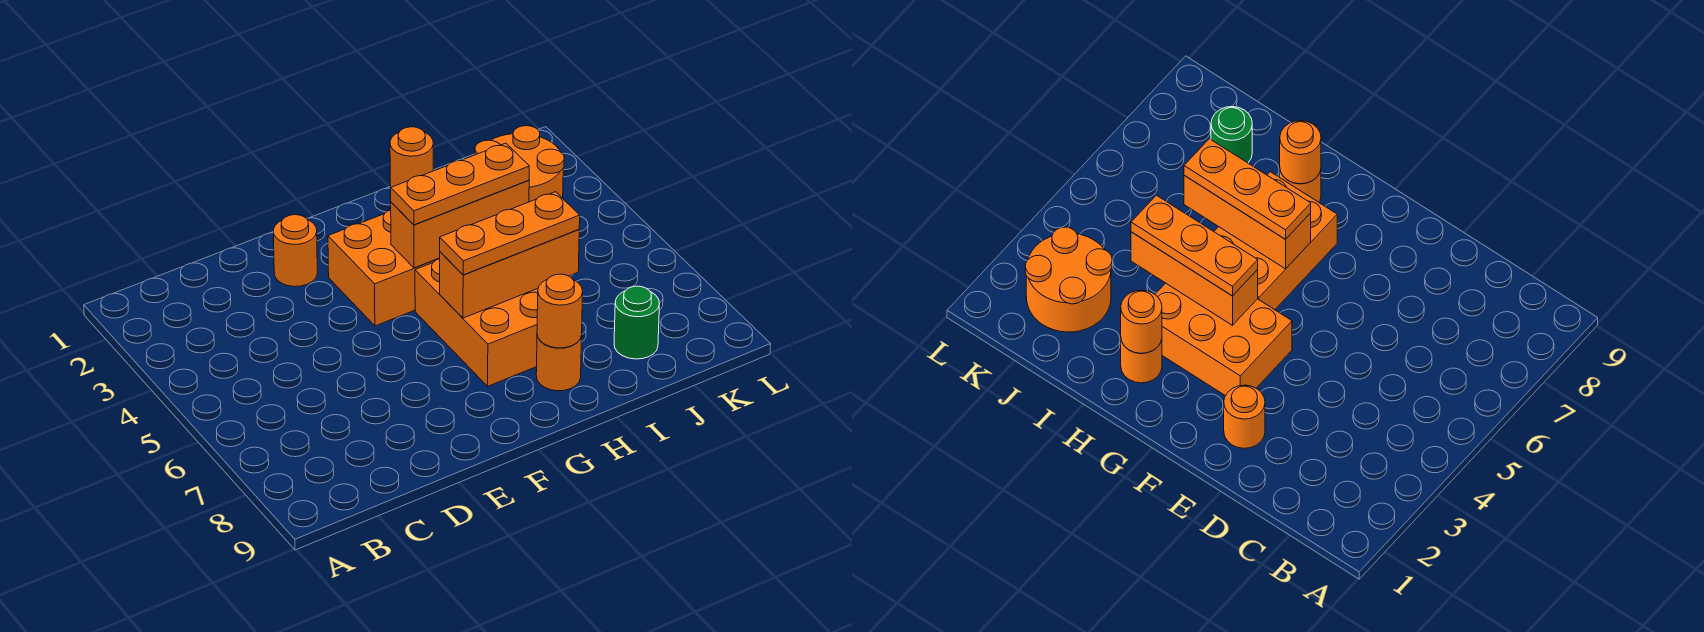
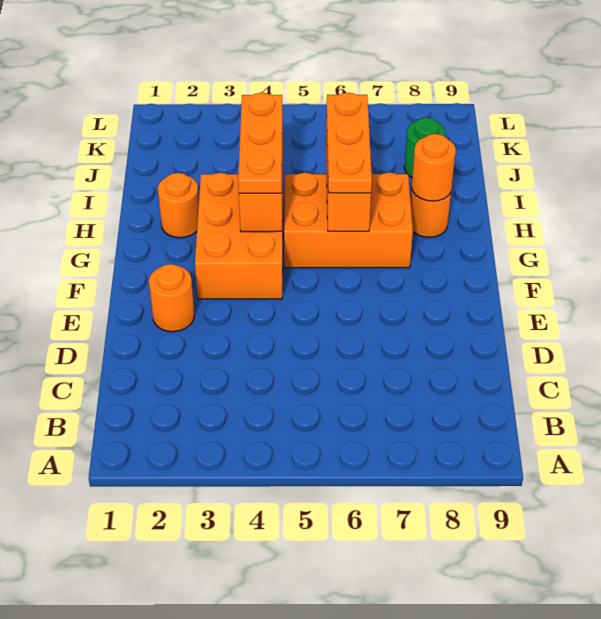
orange round brick H2 level 2 -> none
orange round brick J2:K3 level 1 -> none

